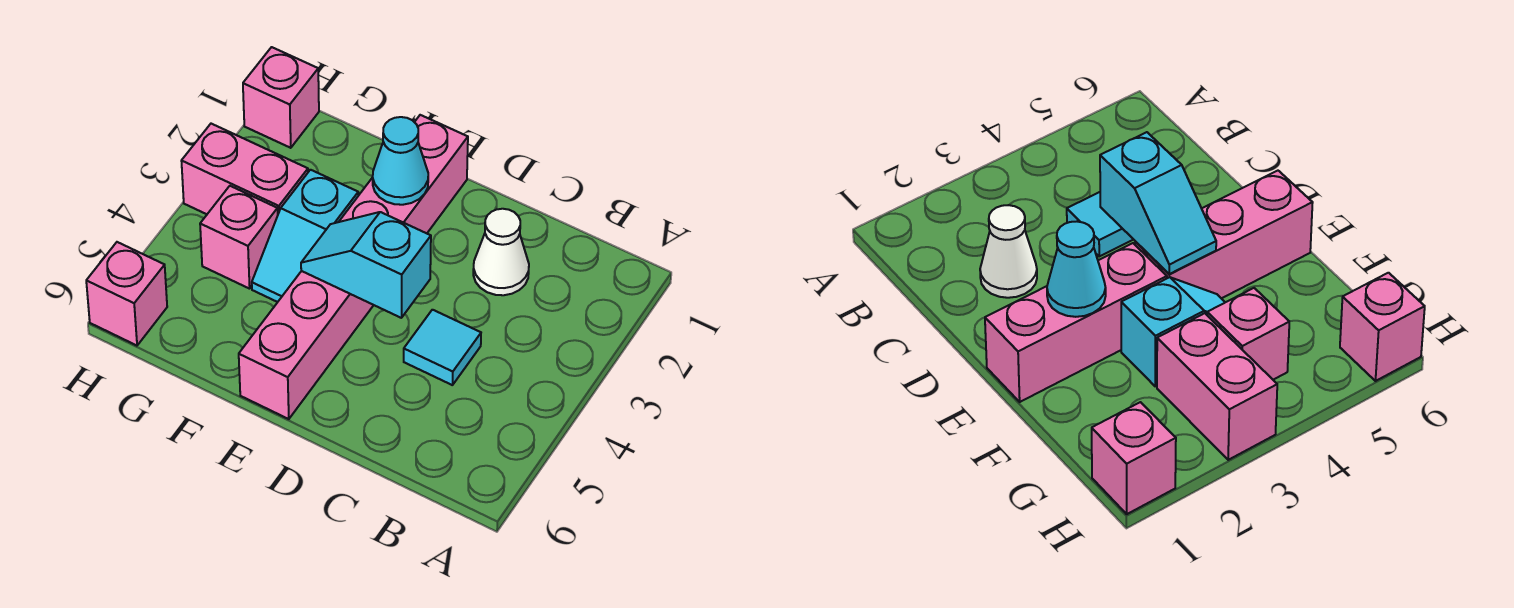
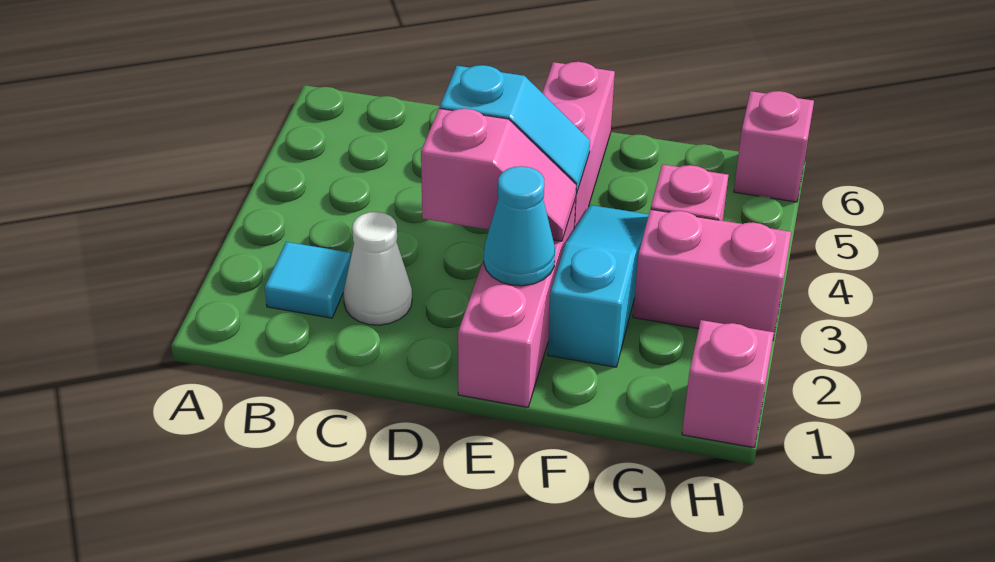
cyan tile C4 level 1 -> cyan tile B2 level 1
none -> pink slope D3:E3 level 2 top D
cyan slope F3:F4 level 1 top 3 -> cyan slope F2:F4 level 1 top 2

